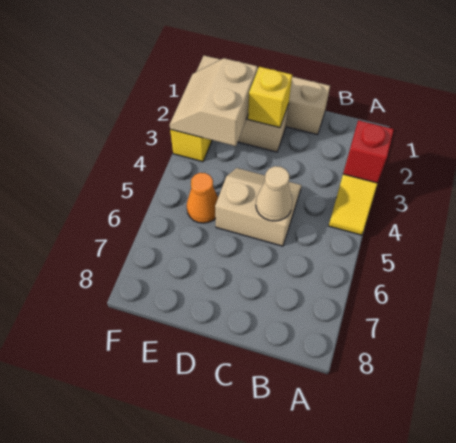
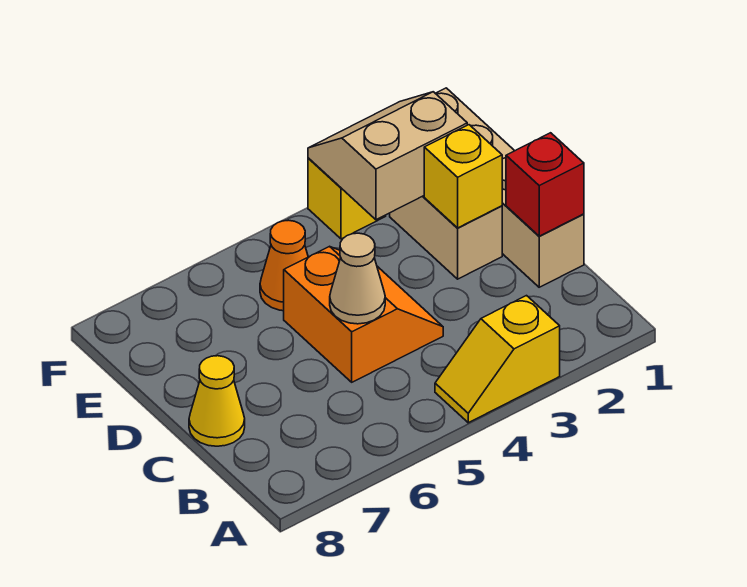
red brick A3 level 2 -> red brick C1 level 2
tan slope C4:D5 level 1 top 5 -> orange slope C4:D5 level 1 top 5
none -> yellow cone C8 level 1

